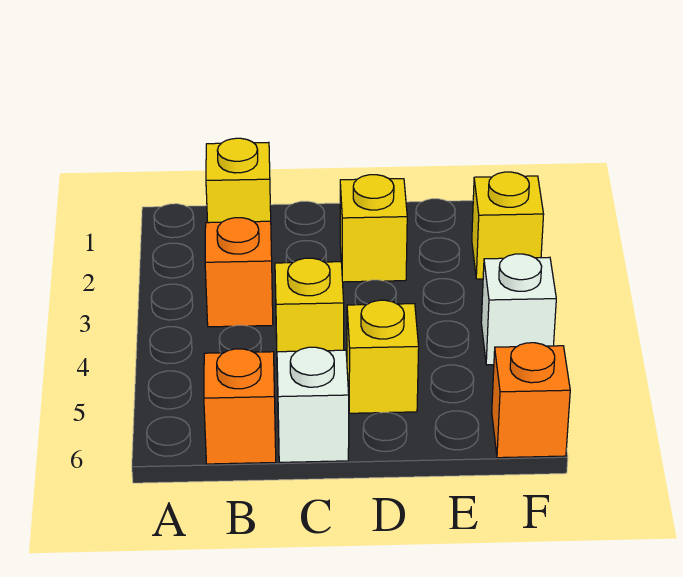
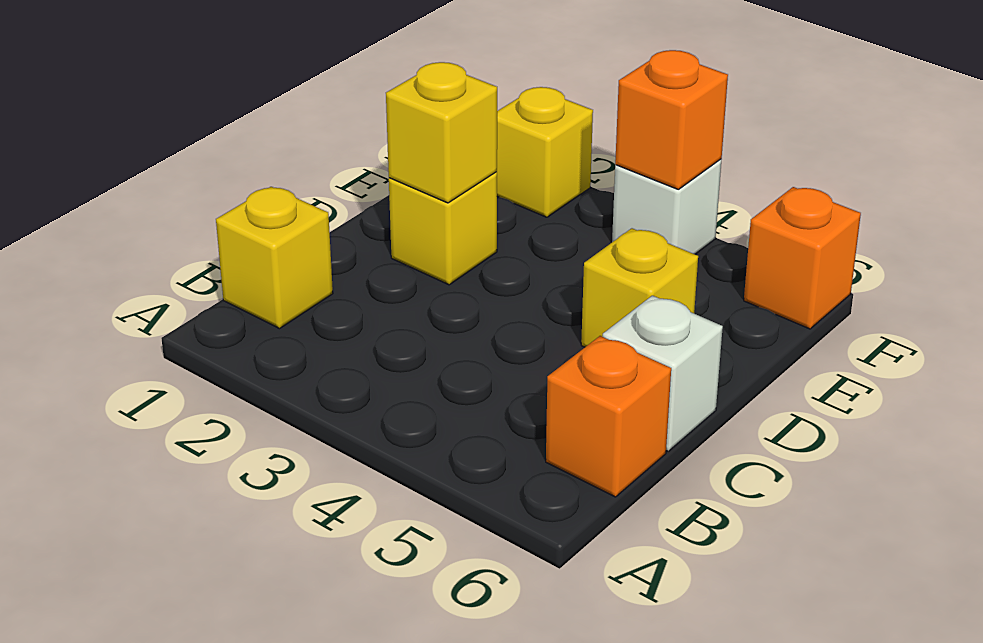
orange brick B3 level 1 -> orange brick F4 level 2
yellow brick C4 level 1 -> yellow brick D2 level 2

